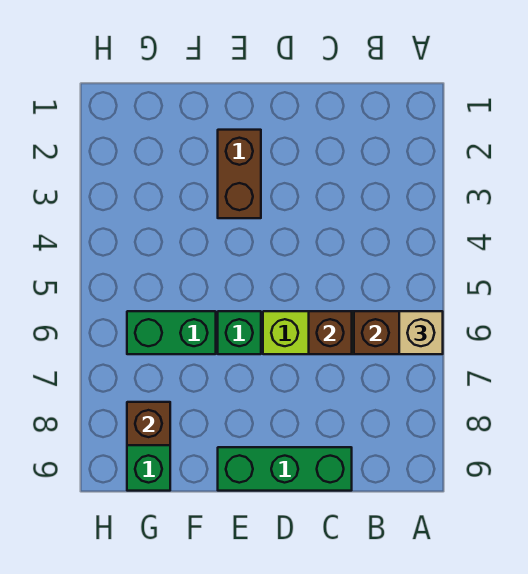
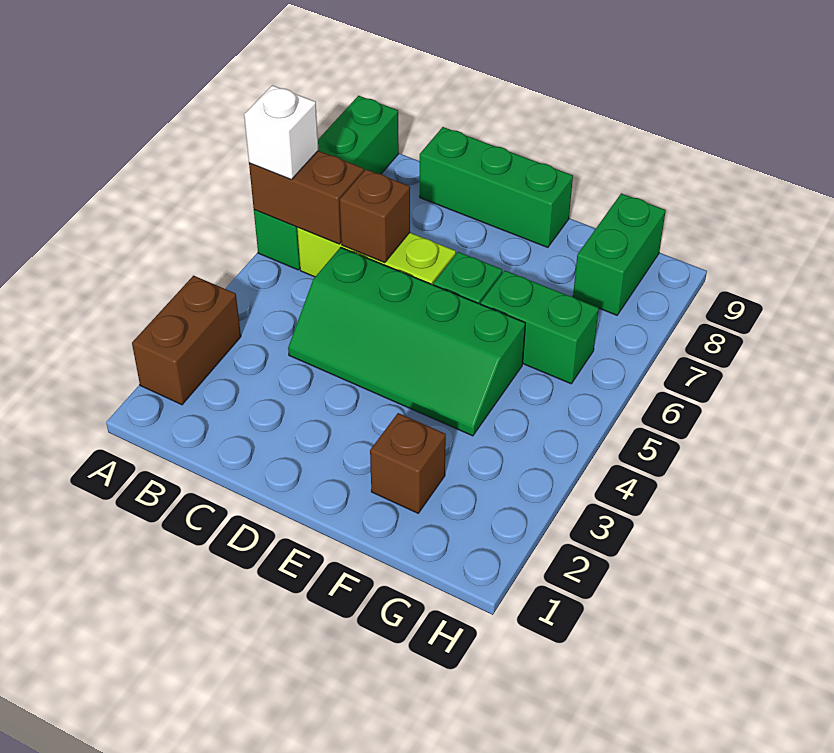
none -> green brick A6:A9 level 1
tan brick A6 level 3 -> white brick A6 level 3
none -> green slope C4:F5 level 1 top 5
brown brick E2:E3 level 1 -> brown brick A2:A3 level 1
brown brick G8 level 2 -> brown brick F2 level 1

